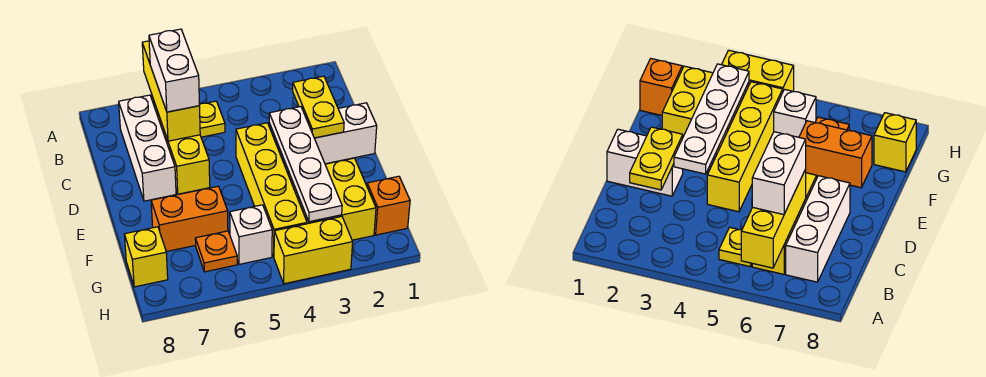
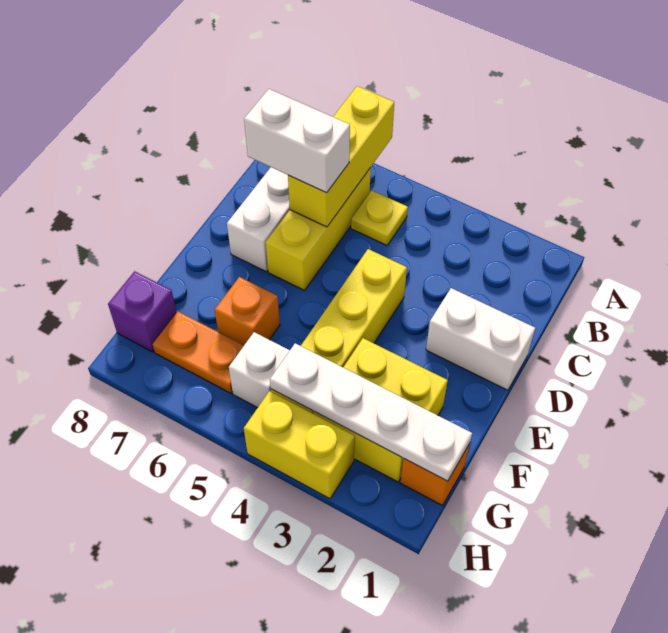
white brick B6:C6 level 3 -> white brick C6:C7 level 3
yellow plate C2:D2 level 2 -> none
white plate D3:G3 level 2 -> white plate G1:G4 level 2
orange brick F6:F7 level 1 -> orange brick F6 level 1
orange plate G6 level 1 -> orange plate G6:G7 level 1
yellow brick G8 level 1 -> purple brick G8 level 1

